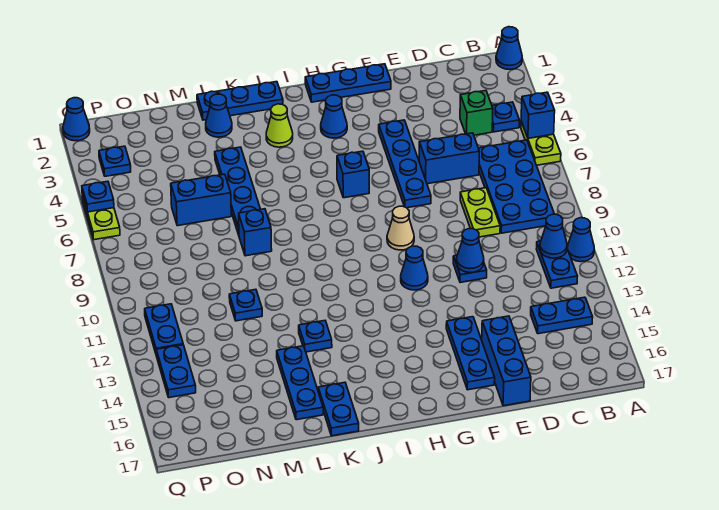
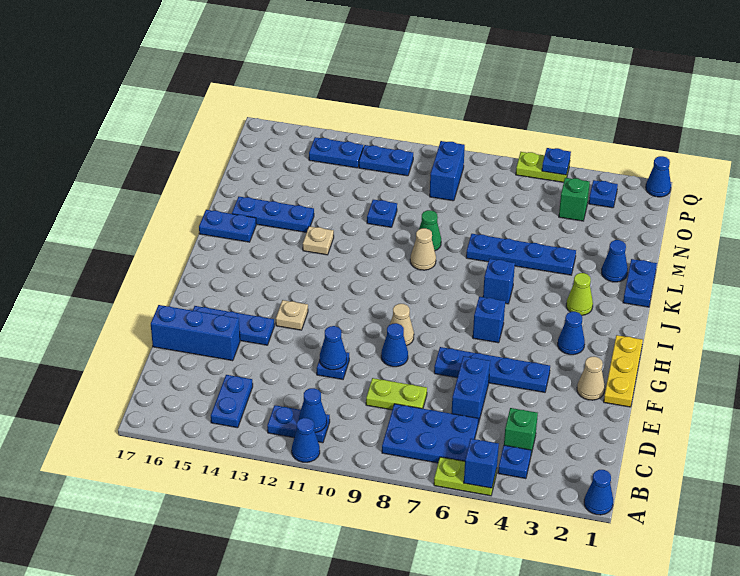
blue plate B6:C9 level 1 -> blue plate B6:C8 level 1
blue plate F1:H1 level 1 -> yellow plate F1:H1 level 1
none -> tan cone F2 level 1
blue cone G11 level 1 -> blue cone F9 level 1
none -> tan plate G13 level 1
blue plate J1:L1 level 1 -> blue plate K1:L1 level 1
none -> tan cone K9 level 1
blue plate K13 level 1 -> tan plate K13 level 1
blue brick L8 level 1 -> blue brick J6 level 1
none -> green cone L9 level 1
blue brick M6:N6 level 1 -> blue brick O9:P9 level 1
none -> green brick O4 level 1

